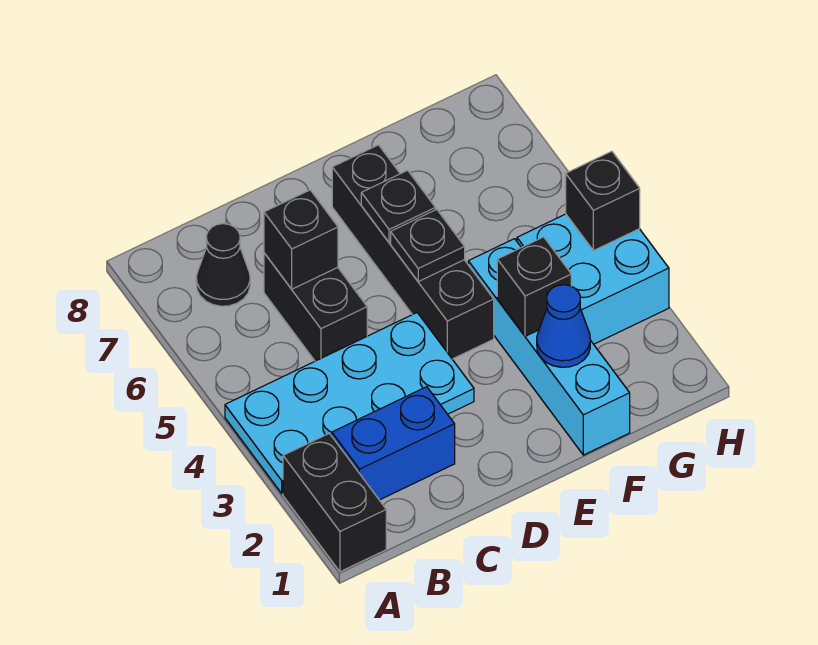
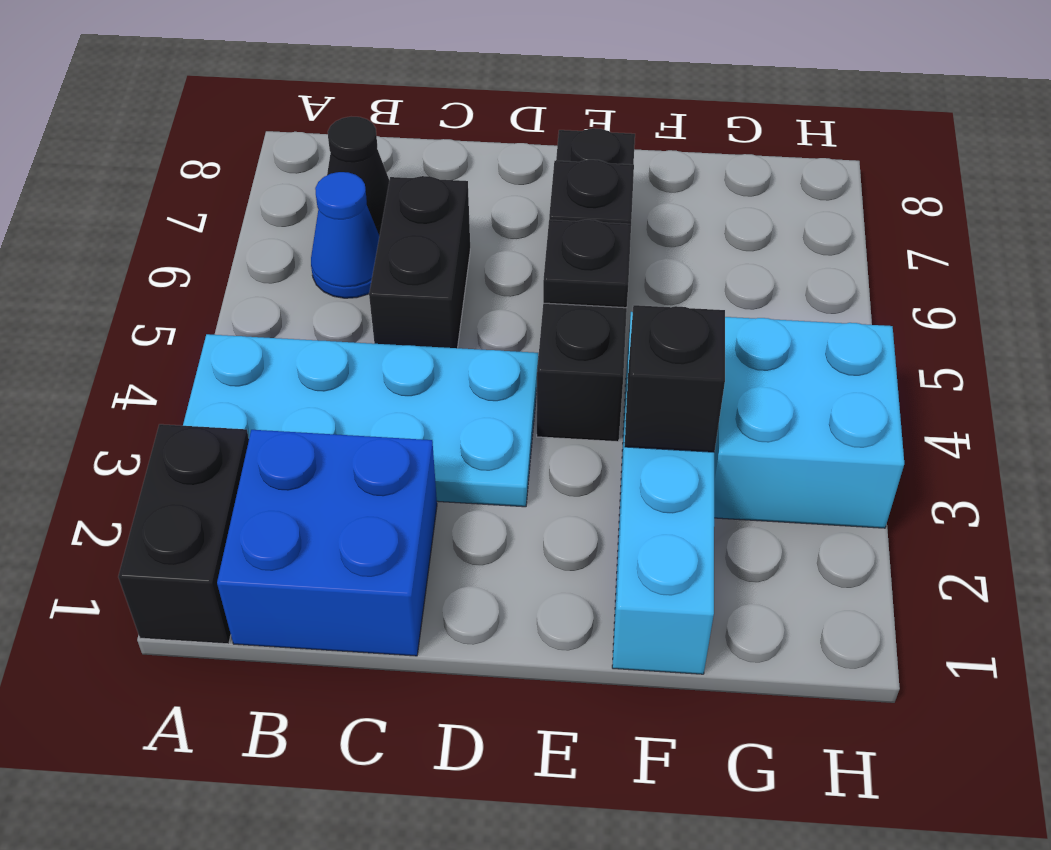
blue brick B2:C2 level 1 -> blue brick B1:C2 level 1
black brick C6 level 2 -> none
blue cone F2 level 2 -> blue cone B6 level 1
black brick H4 level 2 -> none

